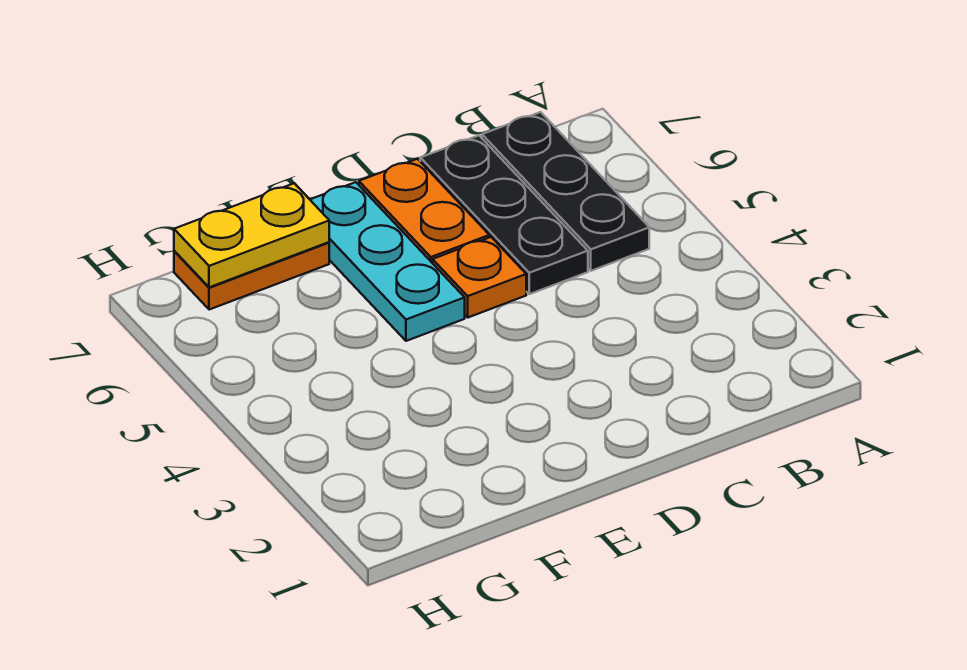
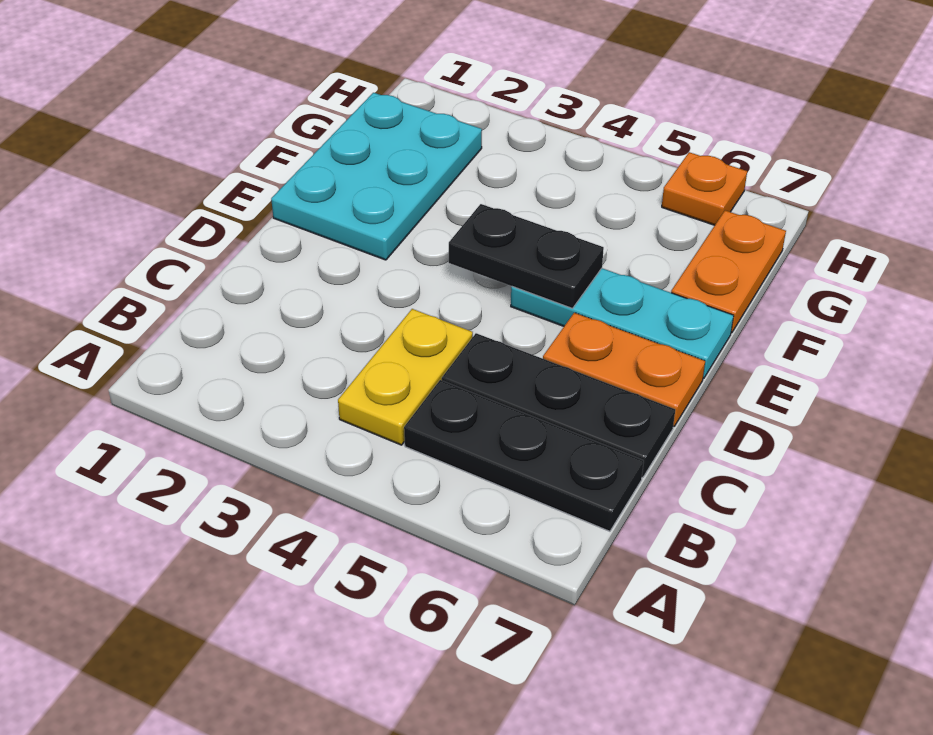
orange plate D5 level 1 -> orange plate H6 level 1
none -> cyan plate E1:G2 level 1
none -> black plate E4:E5 level 2
yellow plate F7:G7 level 2 -> yellow plate B4:C4 level 1

